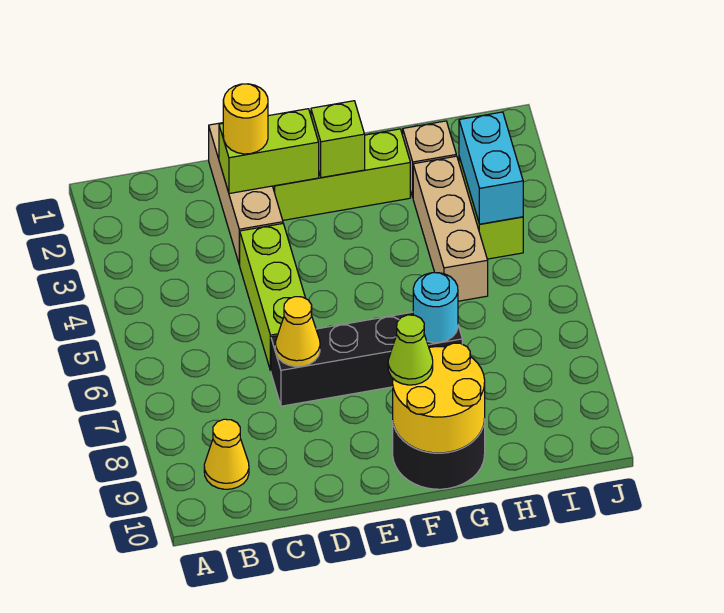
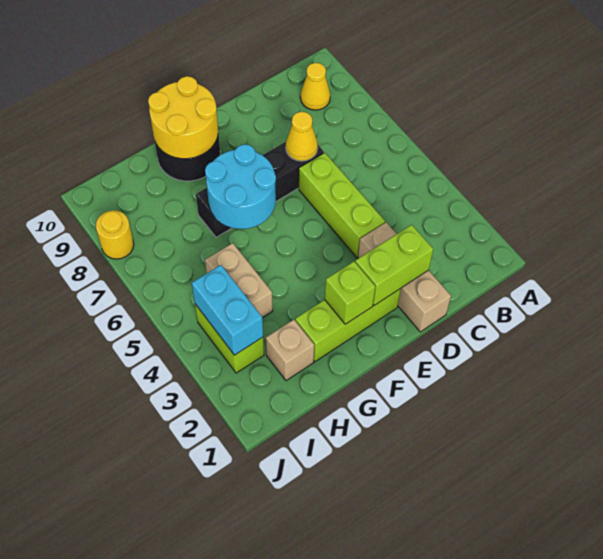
yellow round brick D2 level 3 -> yellow round brick J8 level 1
lime cone F9 level 3 -> none
cyan round brick G7 level 2 -> cyan round brick F6:G7 level 2
tan brick H3:H5 level 1 -> tan brick H4:H5 level 1

